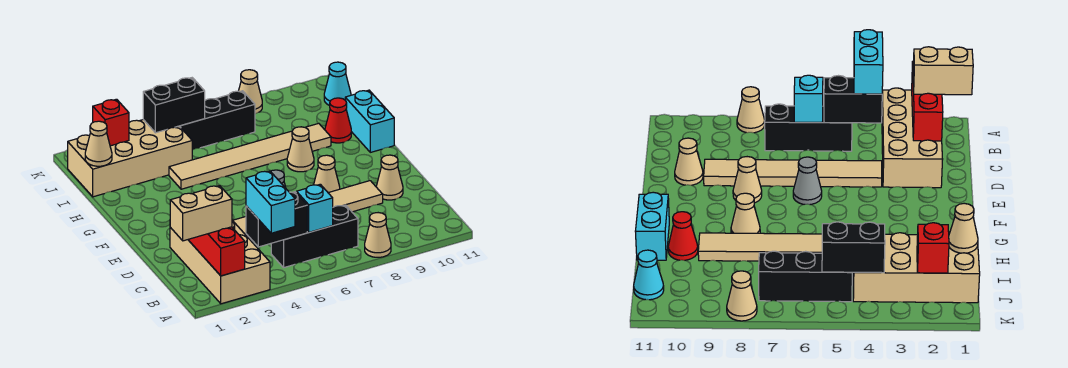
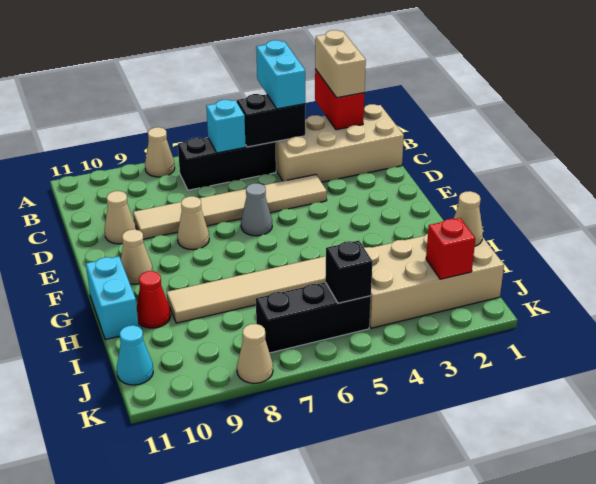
tan brick A2:D3 level 1 -> tan brick B1:C4 level 1
red brick A2:C2 level 2 -> red brick A2:B2 level 2
tan brick B1:B2 level 3 -> tan brick A2:B2 level 3
tan cone G8 level 1 -> tan cone F10 level 1
black brick J4:J5 level 2 -> black brick J5 level 2

